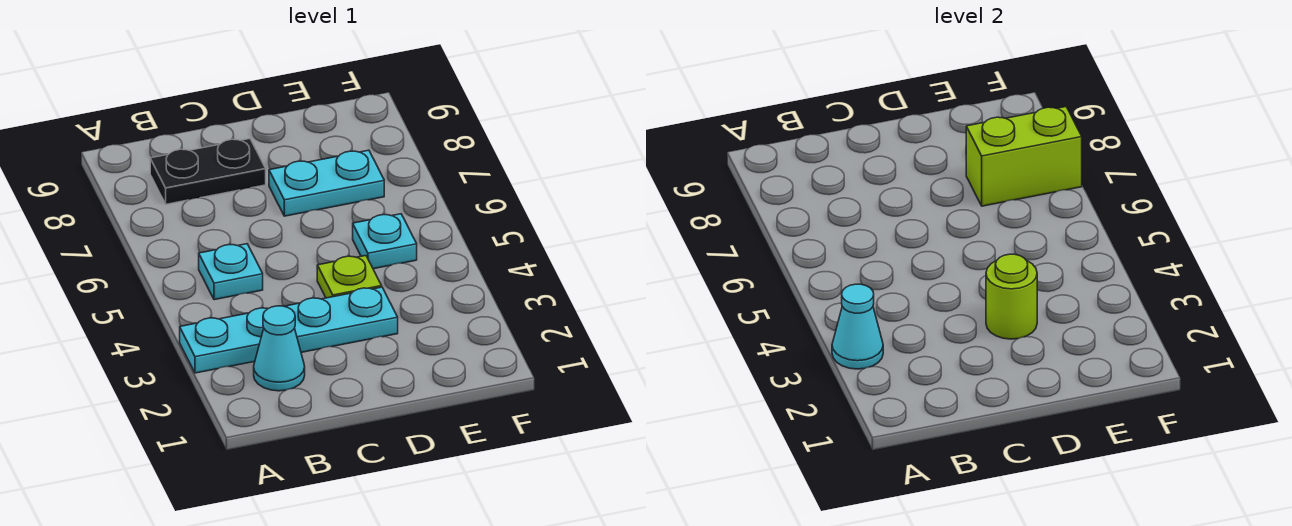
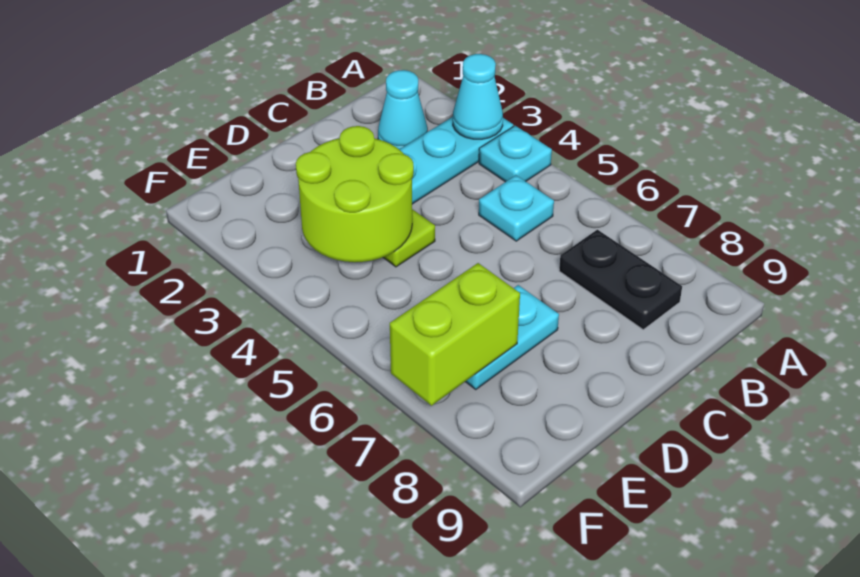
black plate B8:C8 level 1 -> black plate B7:B8 level 1
lime round brick D3 level 2 -> lime round brick D3:E4 level 2
cyan plate E5 level 1 -> cyan plate A4 level 1

